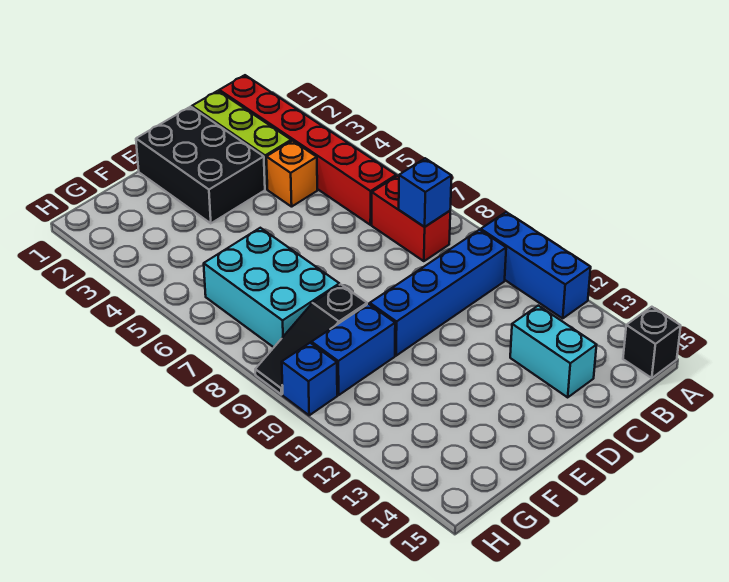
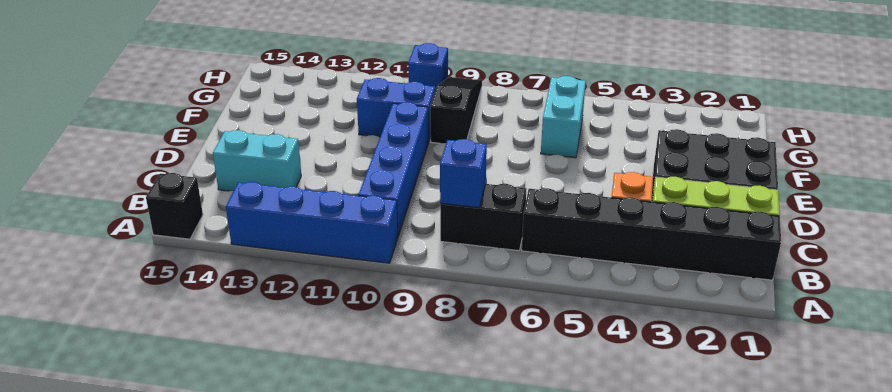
blue brick A10:A12 level 1 -> blue brick A10:A13 level 1
red brick B1:B6 level 1 -> black brick B1:B6 level 1
red brick B7:B8 level 1 -> black brick B7:B8 level 1
cyan brick F6:G8 level 1 -> cyan brick F6:G6 level 1
blue brick F10:G10 level 1 -> blue brick F10:F11 level 1

